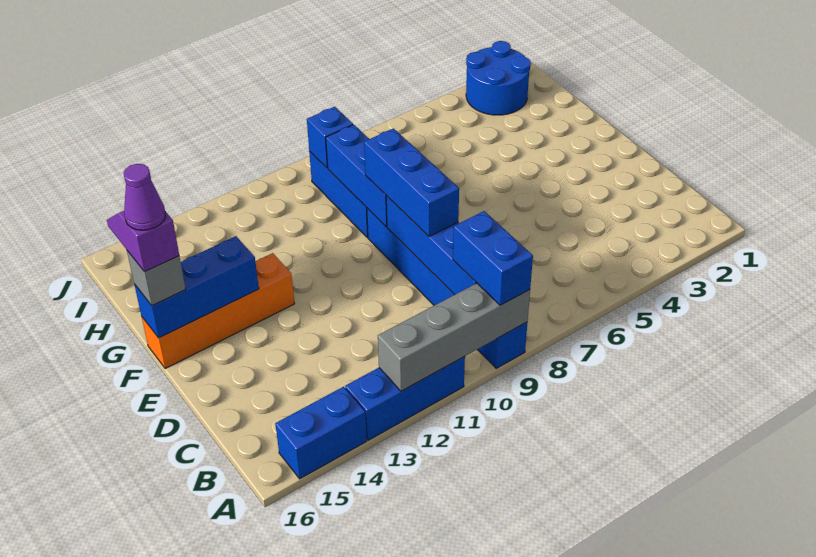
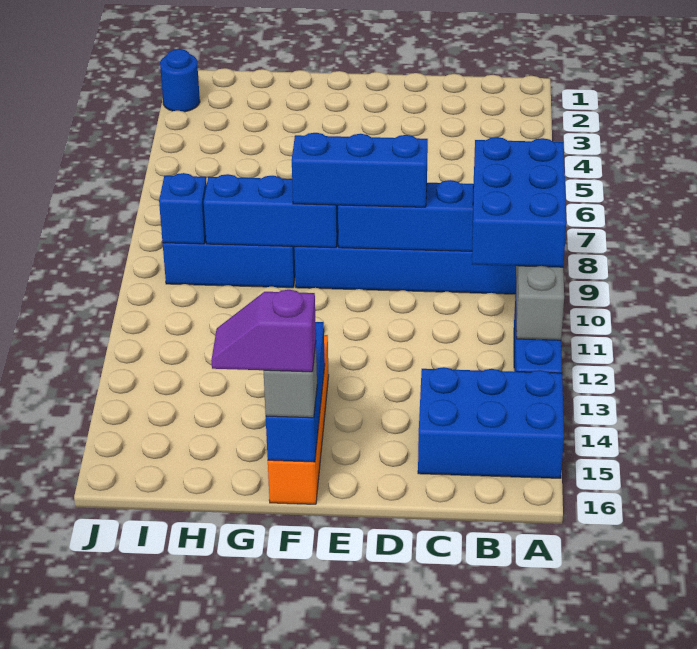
blue brick A9:B9 level 3 -> blue brick A9:B11 level 3
blue brick A14:A15 level 1 -> blue brick A14:C15 level 1
purple cone F16 level 5 -> none
blue round brick I2:J3 level 1 -> blue round brick J2 level 1

